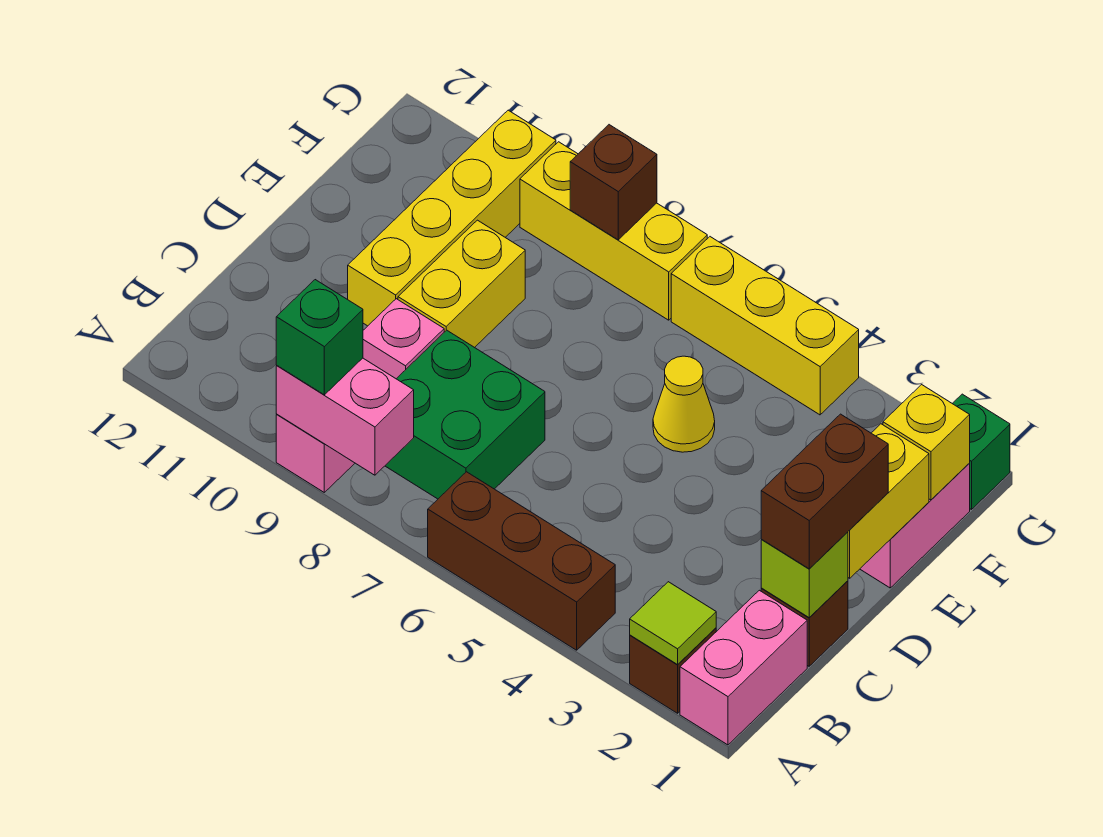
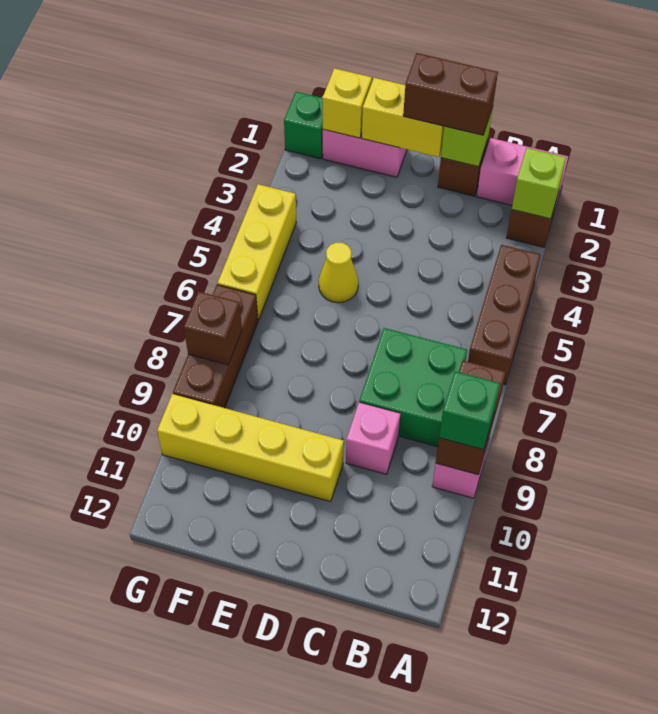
lime tile A2 level 2 -> lime brick A2 level 2
pink brick A8:A9 level 2 -> brown brick A8:A9 level 2
yellow brick D9:E9 level 1 -> none
yellow brick G7:G9 level 1 -> brown brick G7:G9 level 1

